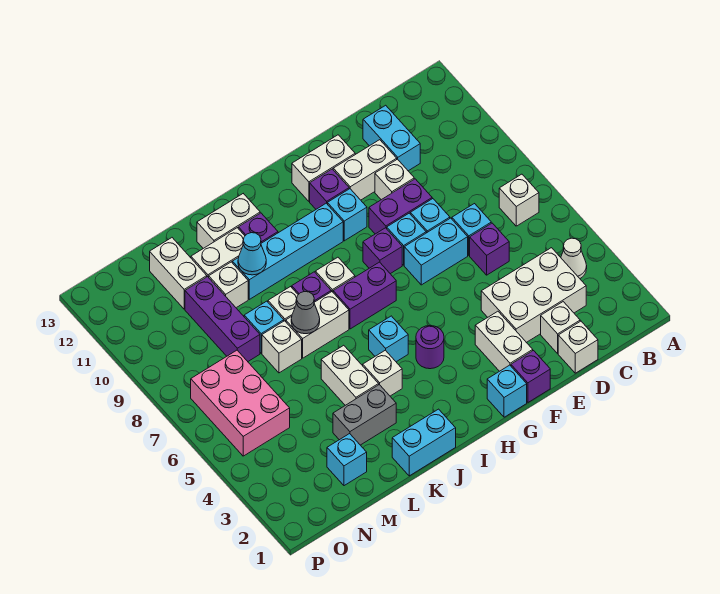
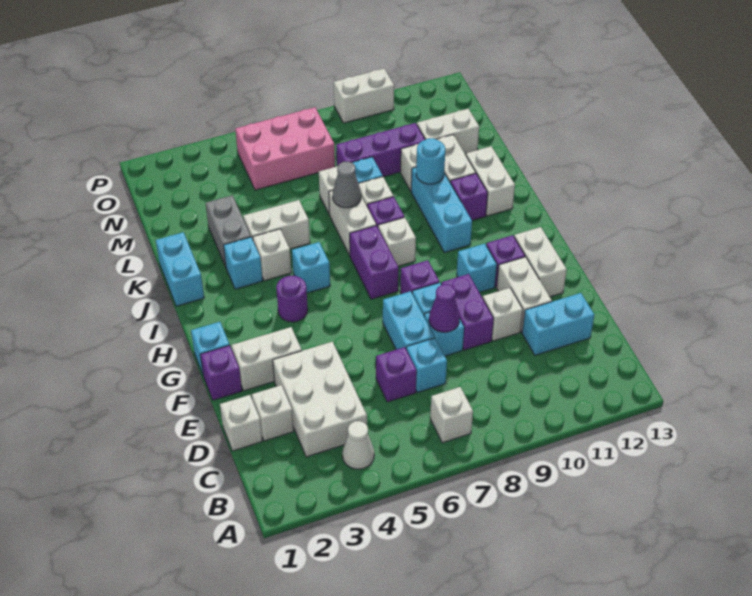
none -> purple cone E8 level 2
cyan brick H10:K10 level 1 -> cyan brick I10:K10 level 1
cyan cone K10 level 2 -> cyan round brick K10 level 2
cyan brick M2 level 1 -> cyan brick J3 level 1
none -> white brick P9:P10 level 1

